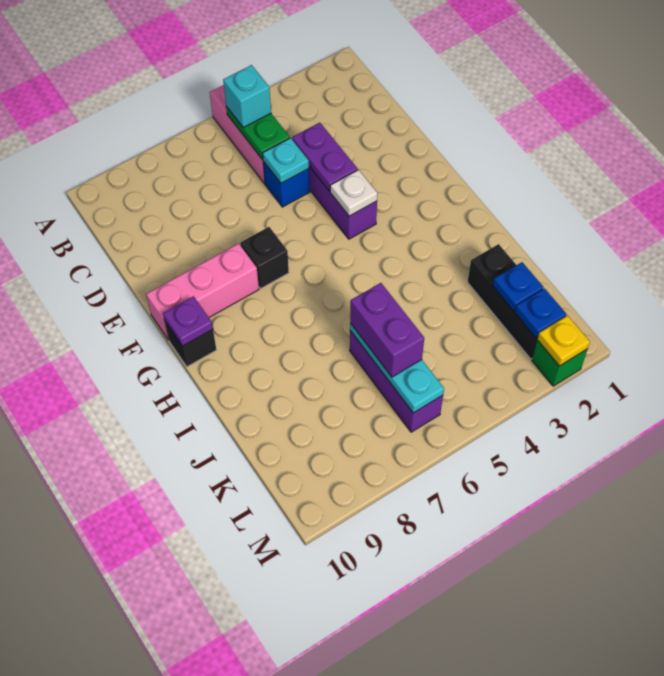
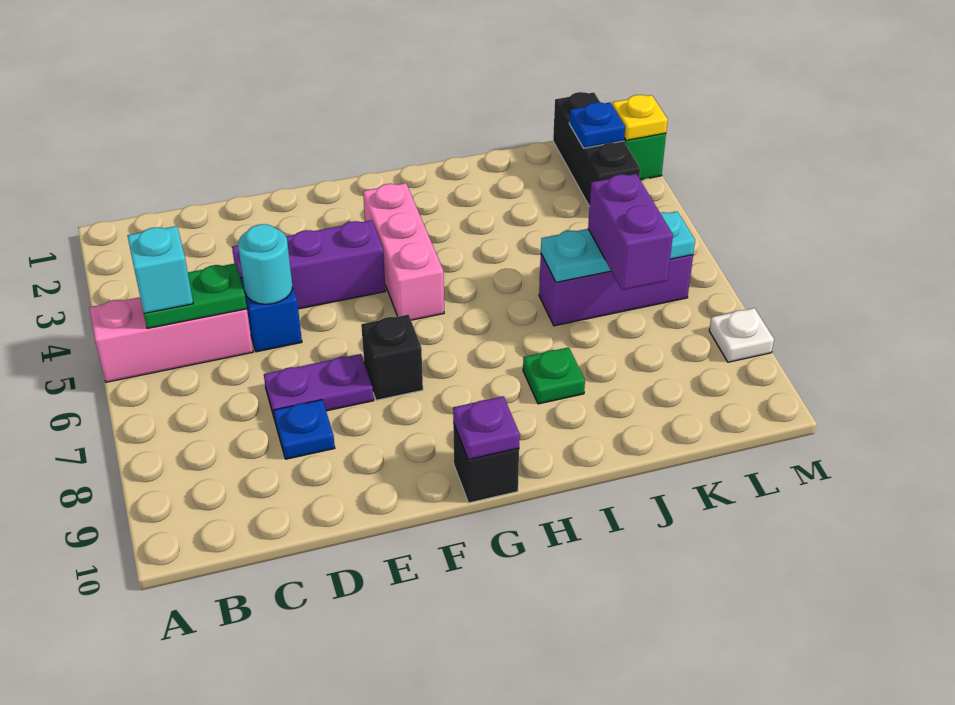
purple plate D4:E4 level 2 -> purple plate D7:E7 level 1
cyan plate D5 level 2 -> cyan round brick D5 level 2
white plate F4 level 2 -> white plate M8 level 1
pink brick F8:F10 level 1 -> pink brick G3:G5 level 1
none -> green plate I8 level 1
black brick J2:L2 level 1 -> black brick L1:L3 level 1
purple brick J6:K6 level 3 -> purple brick K6:K7 level 3
blue plate K2 level 2 -> blue plate D8 level 1

